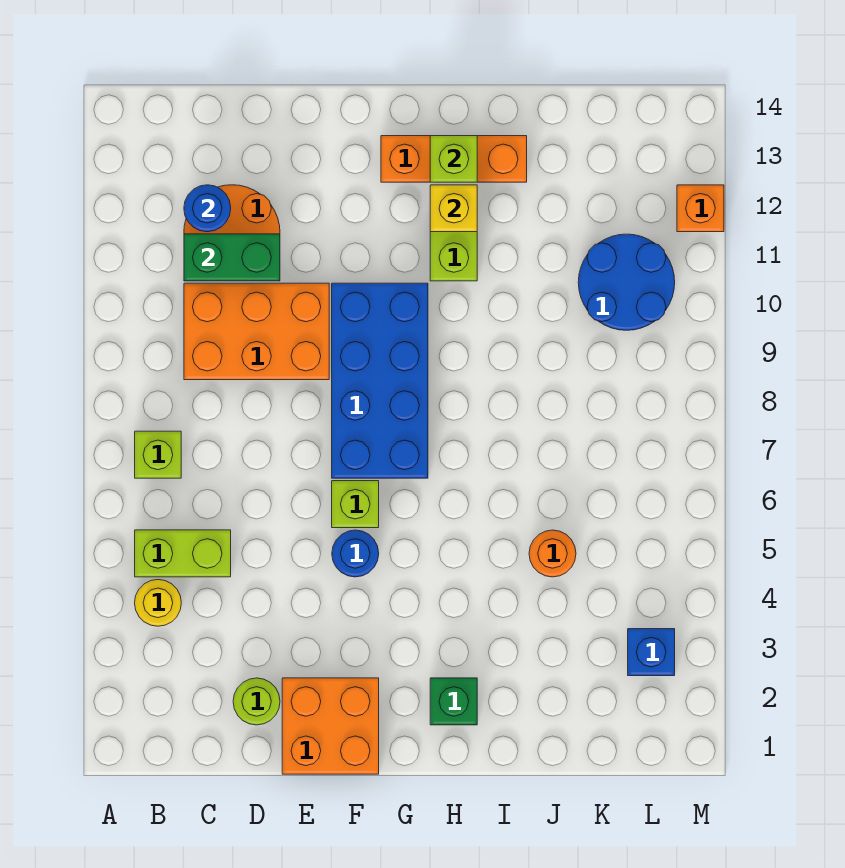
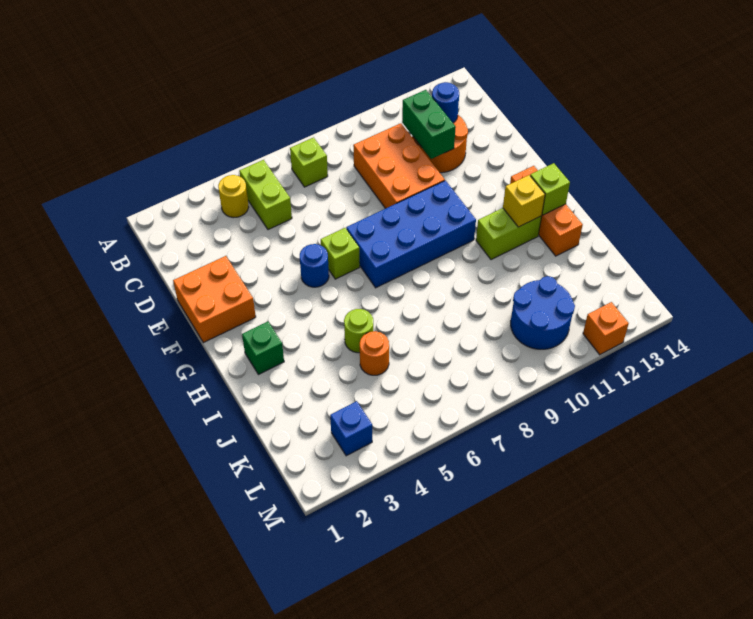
lime round brick D2 level 1 -> lime round brick I5 level 1

